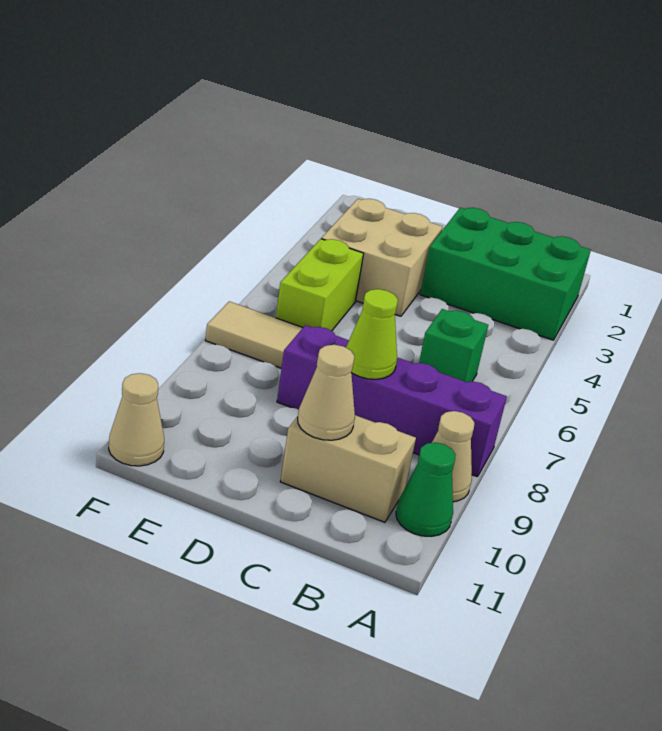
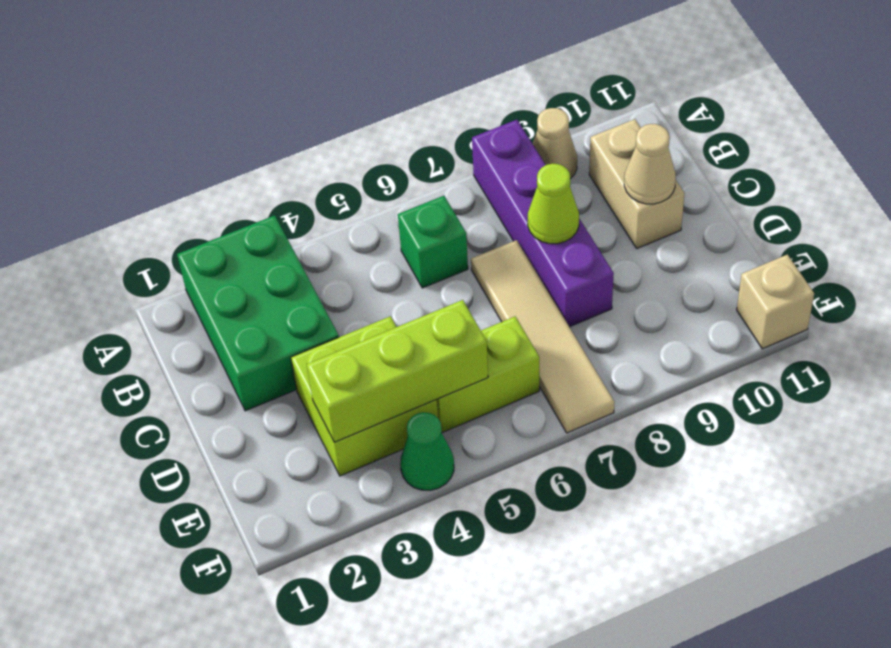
green cone A10 level 1 -> green cone F4 level 1
tan brick D3:E4 level 1 -> lime brick D3:E4 level 1
none -> lime brick E3:E5 level 2
tan cone F11 level 1 -> tan brick F11 level 1

